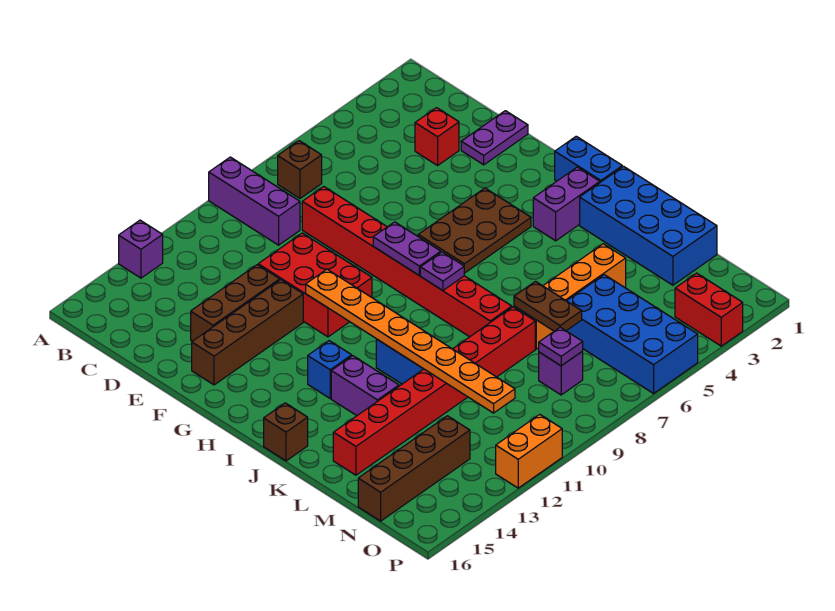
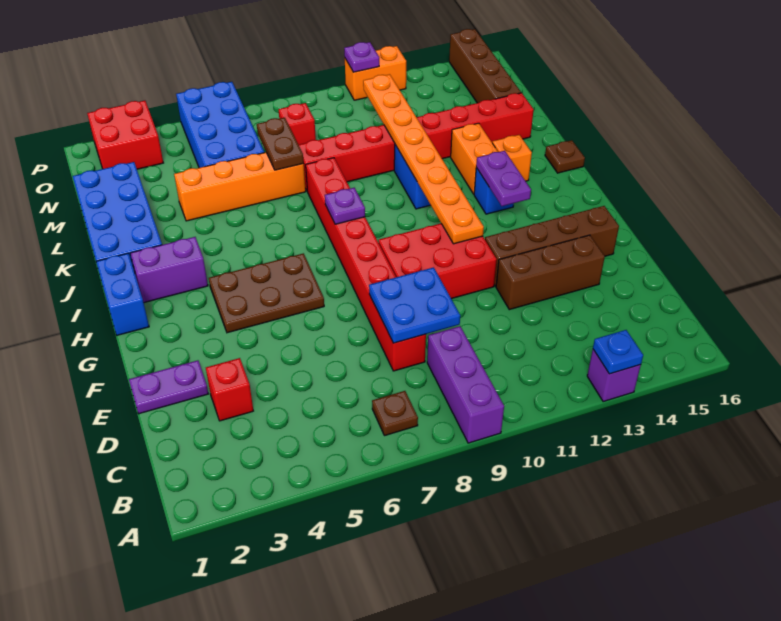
none -> blue plate A13 level 2
brown brick B7 level 1 -> brown plate B7 level 1
none -> blue plate D8:E9 level 2
red brick E10:G11 level 1 -> red brick F9:G11 level 1
purple plate G8:H8 level 2 -> purple plate H13:I13 level 2
purple brick J13:K13 level 1 -> orange brick J13:K13 level 1
none -> orange brick J14 level 1
brown brick J16 level 1 -> brown plate J16 level 1
purple brick N8 level 1 -> red brick N8 level 1
purple plate N8 level 2 -> purple plate P11 level 2
brown brick N13:N16 level 1 -> brown brick M15:P15 level 1
red brick O3:P3 level 1 -> red brick O2:P3 level 1

